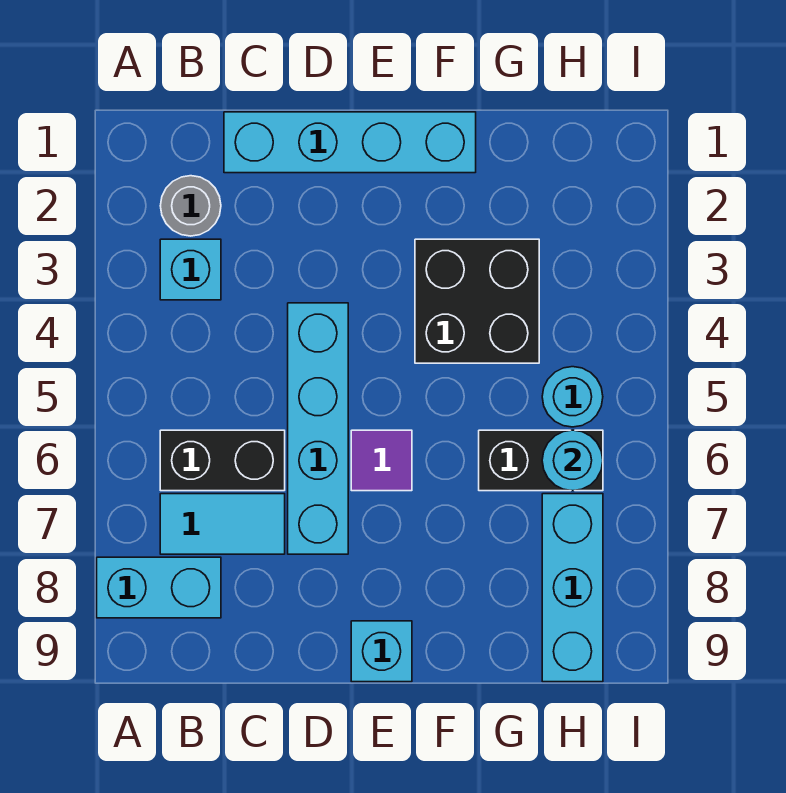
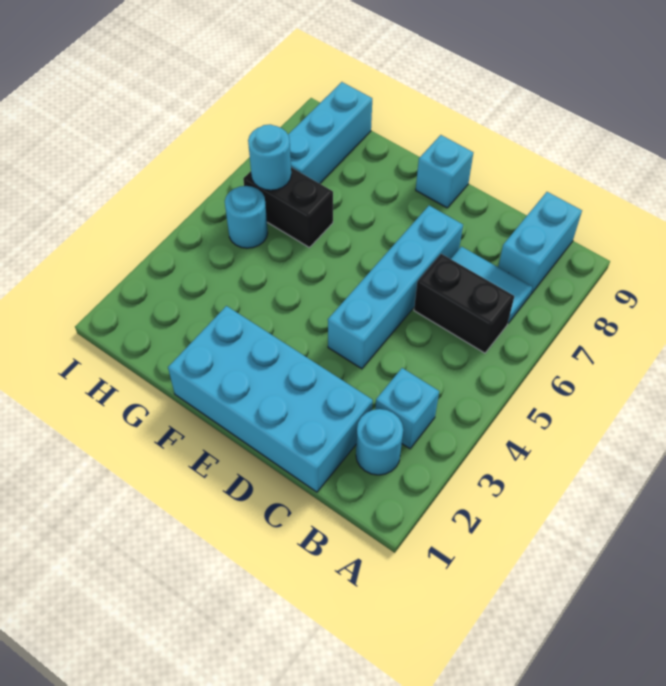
cyan brick A8:B8 level 1 -> cyan brick B8:B9 level 1
grey round brick B2 level 1 -> cyan round brick B2 level 1
cyan brick C1:F1 level 1 -> cyan brick C1:F2 level 1
purple tile E6 level 1 -> none
black brick F3:G4 level 1 -> none

